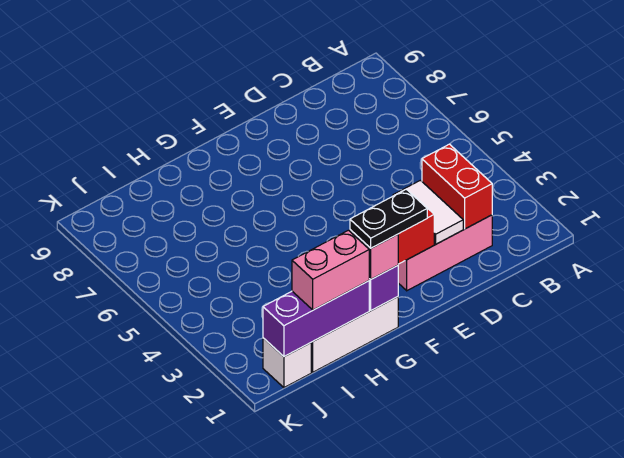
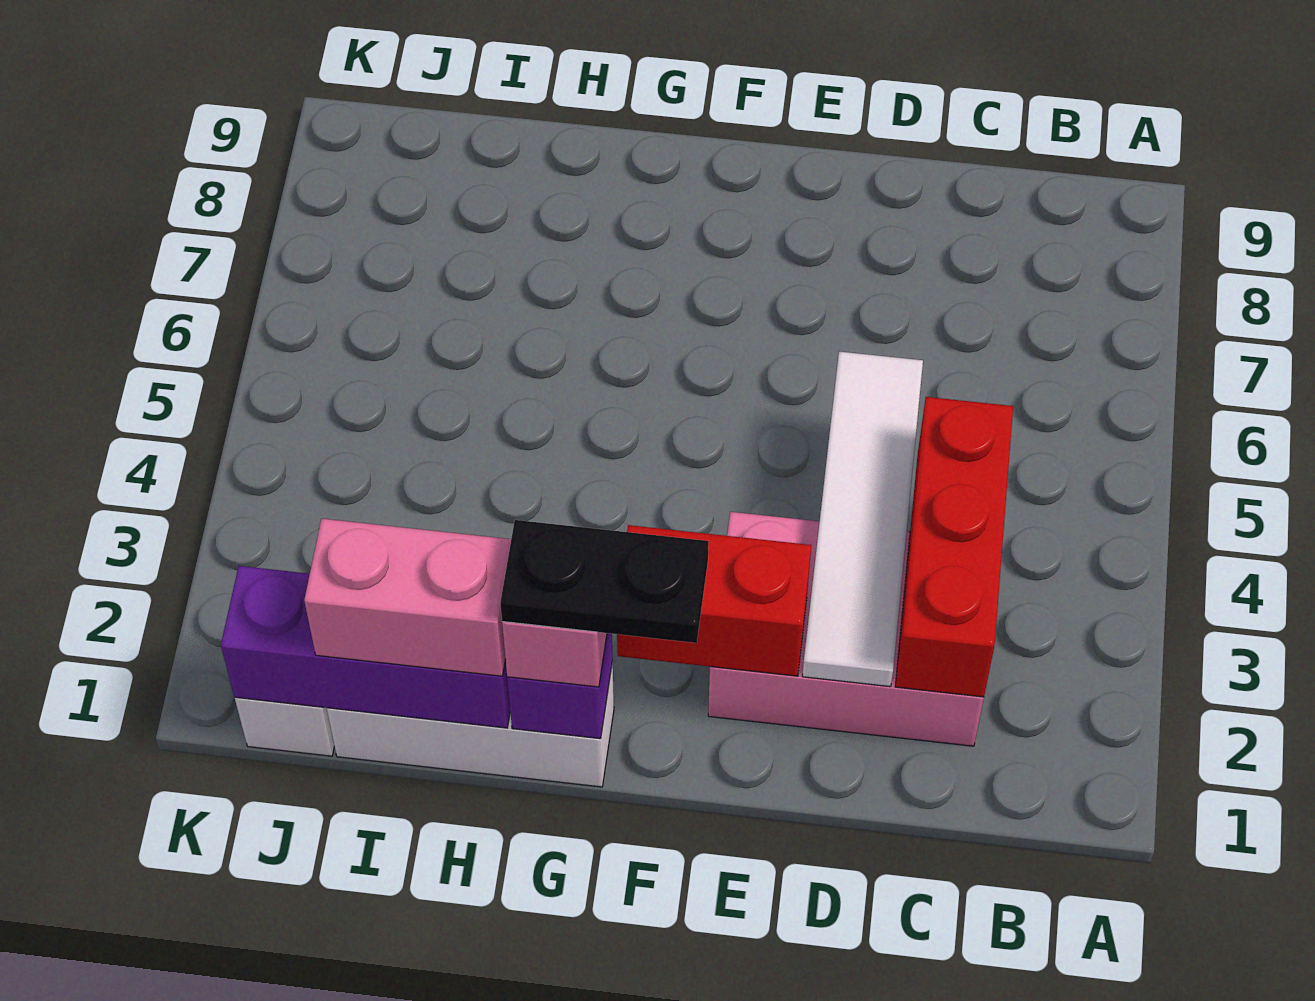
red brick C2:C3 level 2 -> red brick C2:C4 level 2
white tile D2:D3 level 2 -> white tile D2:D5 level 2

